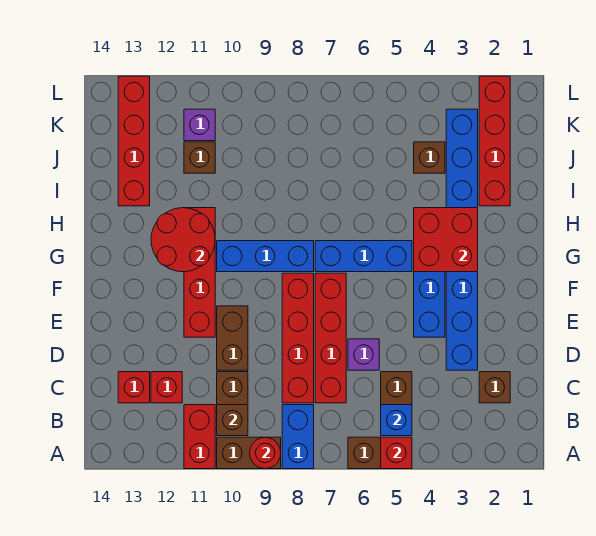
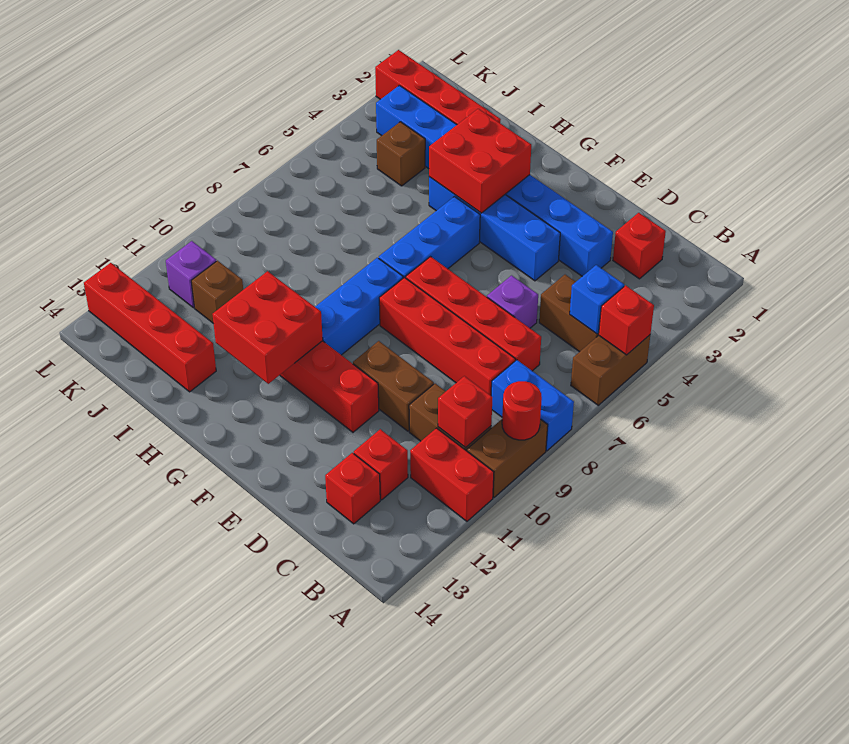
brown brick B10 level 2 -> red brick B10 level 2
brown brick C2 level 1 -> red brick C2 level 1
red round brick G11:H12 level 2 -> red brick G11:H12 level 2

